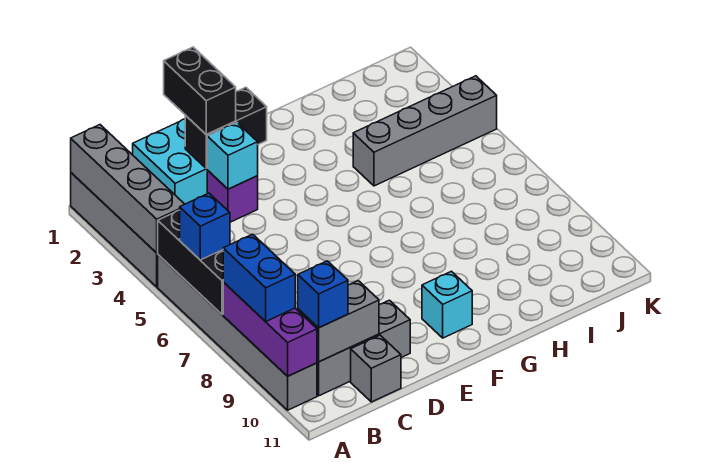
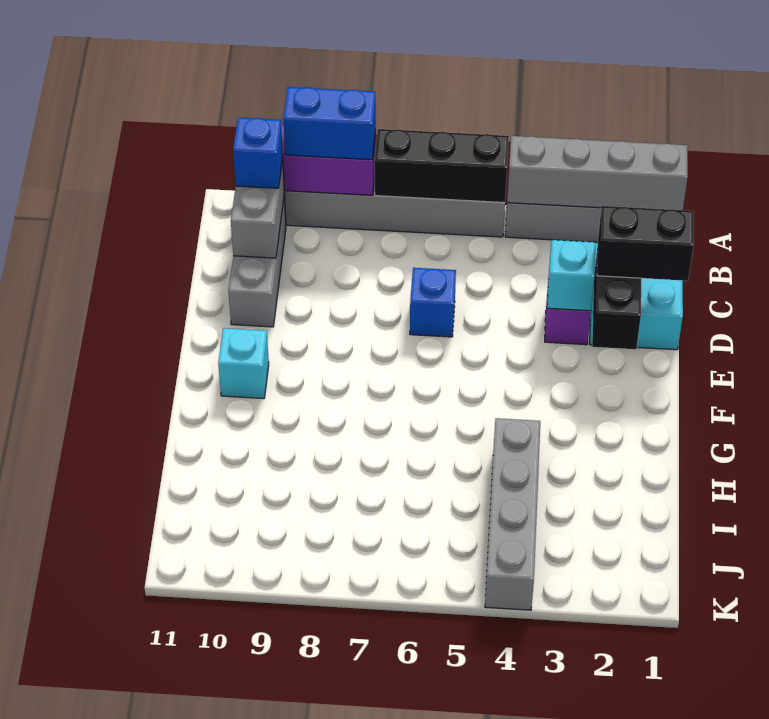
blue brick A6 level 3 -> blue brick D6 level 1
grey brick C11 level 1 -> none

